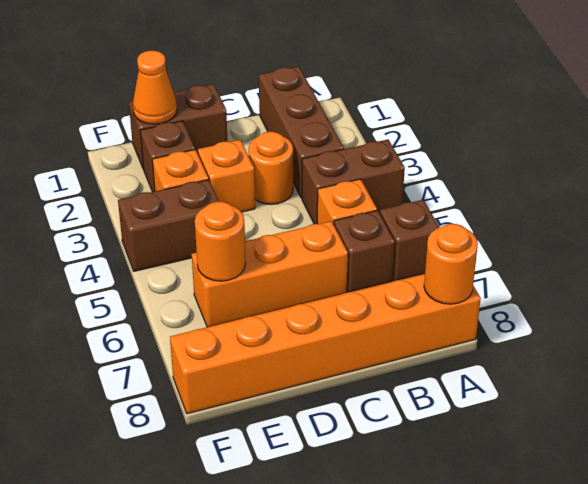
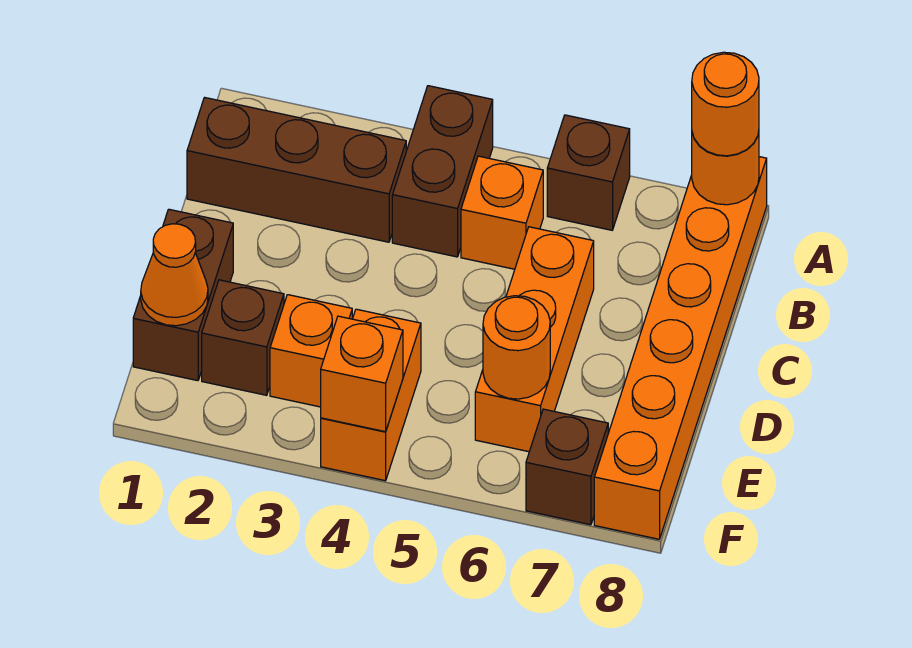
brown brick B6 level 1 -> brown brick F7 level 1
orange round brick C3 level 1 -> orange round brick A8 level 3
orange brick D3 level 1 -> orange brick F4 level 2
brown brick E4:F4 level 1 -> orange brick E4:F4 level 1

